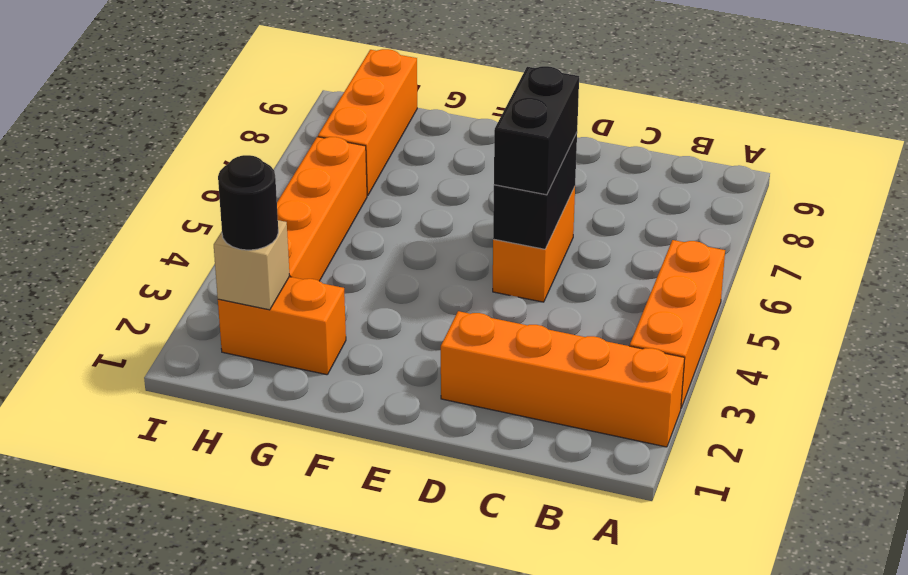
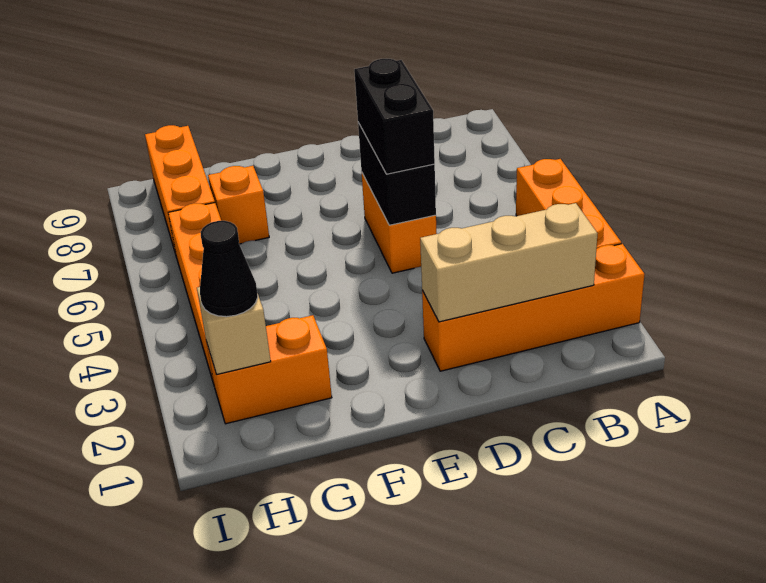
none -> tan brick B2:D2 level 2
none -> orange brick G7 level 1
black round brick H2 level 3 -> black cone H2 level 3

